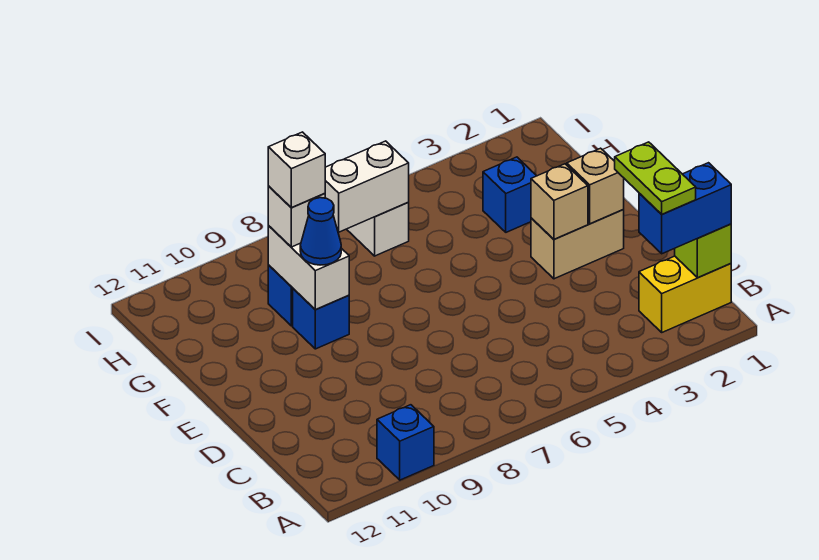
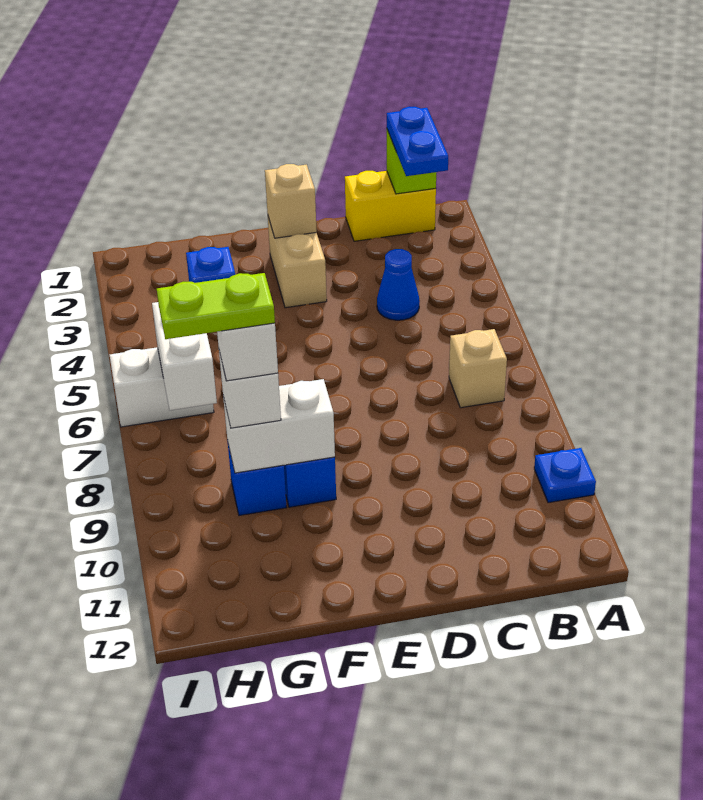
blue brick A10 level 1 -> blue plate A10 level 1
yellow brick B1:B2 level 1 -> yellow brick B1:C1 level 1
blue brick B1:B2 level 3 -> blue plate B1:B2 level 3
lime plate B2:C2 level 4 -> lime plate G9:H9 level 5
tan brick E3 level 2 -> tan brick B7 level 1
blue cone F9 level 3 -> blue cone C4 level 1

